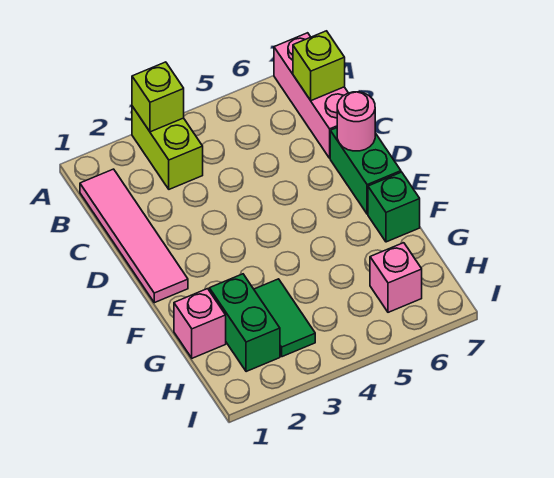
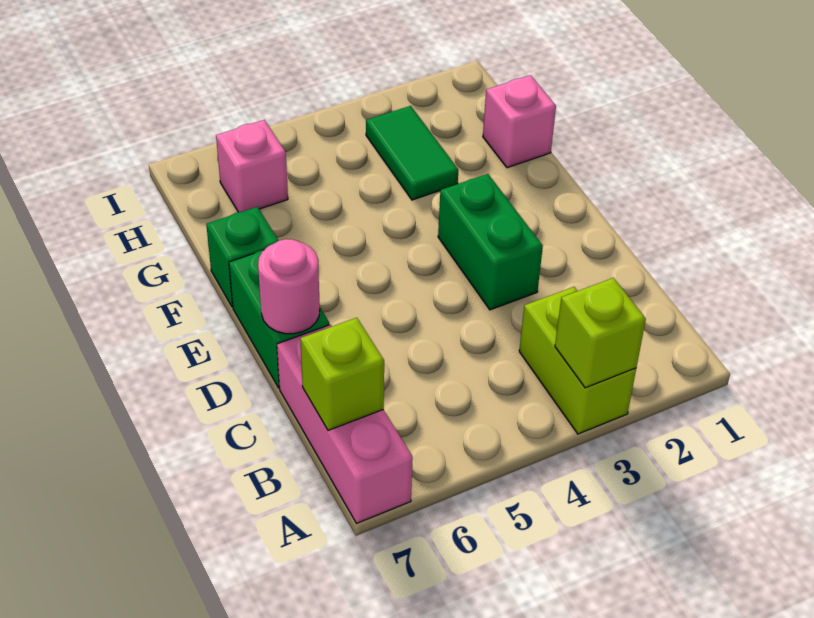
pink tile B1:E1 level 1 -> none
green brick G2:H2 level 1 -> green brick D3:E3 level 1

